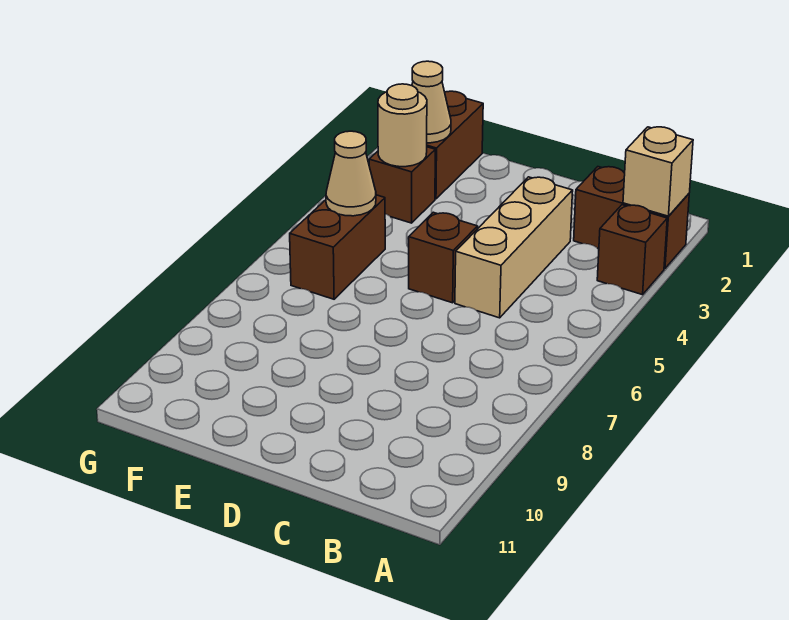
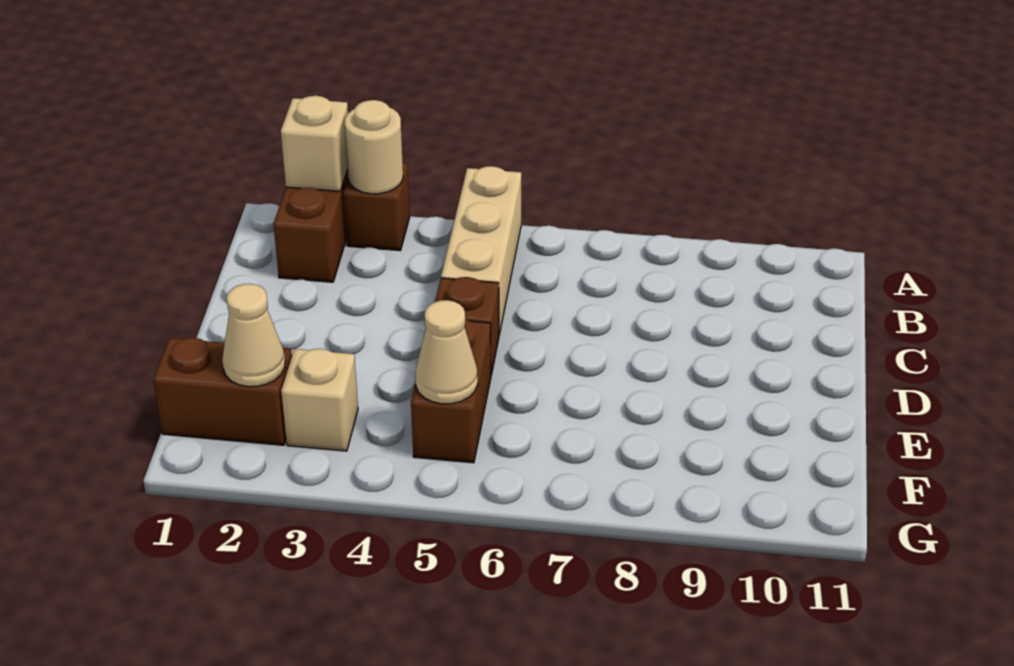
tan brick C3:C5 level 1 -> tan brick A5:C5 level 1
brown brick F3 level 1 -> tan brick F3 level 1
tan round brick F3 level 2 -> tan round brick A3 level 2
brown brick F5:F6 level 1 -> brown brick E5:F5 level 1

